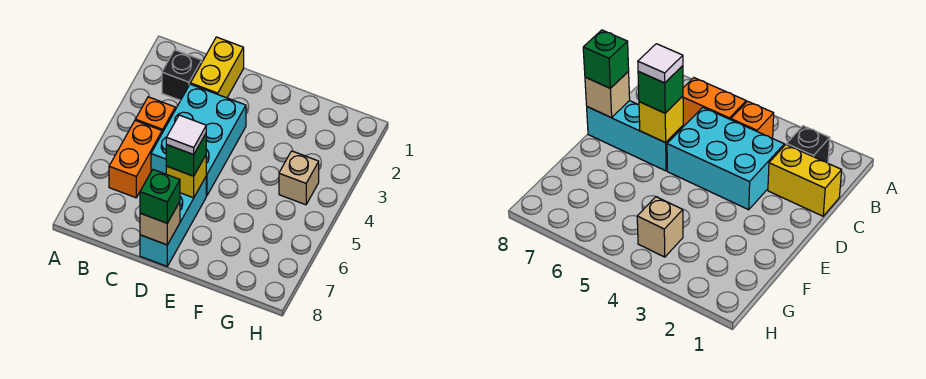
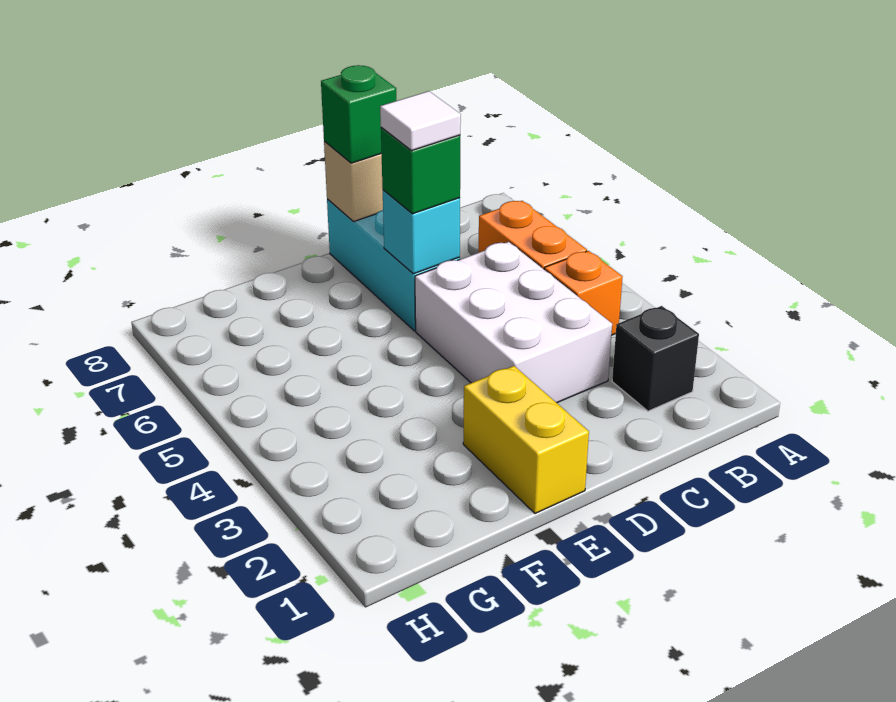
yellow brick C1:C2 level 1 -> yellow brick E1:E2 level 1
cyan brick C3:D5 level 1 -> white brick C3:D5 level 1
yellow brick D6 level 2 -> cyan brick D6 level 2
tan brick G4 level 1 -> none

